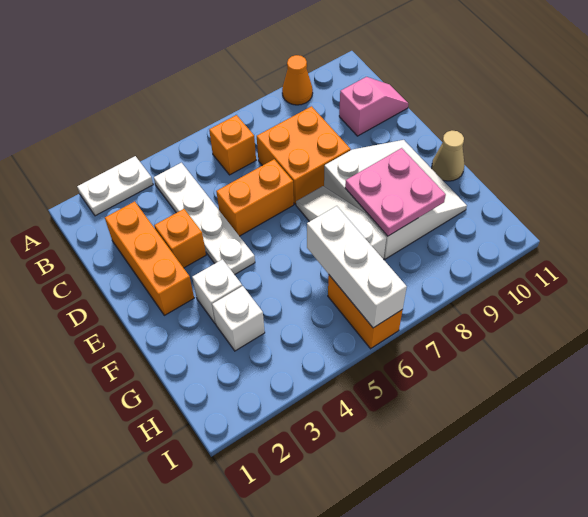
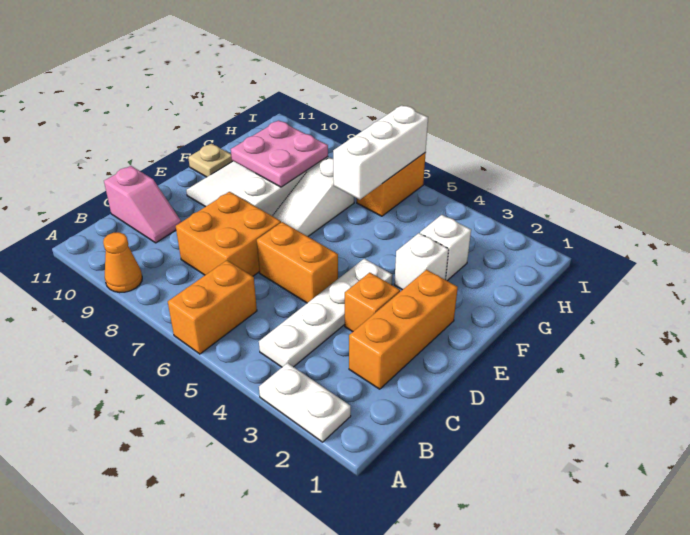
orange brick B6 level 1 -> orange brick A6:B6 level 1
pink slope C10:C11 level 1 top 10 -> pink slope C10:C11 level 1 top 11
tan cone F11 level 1 -> tan plate F11 level 1

